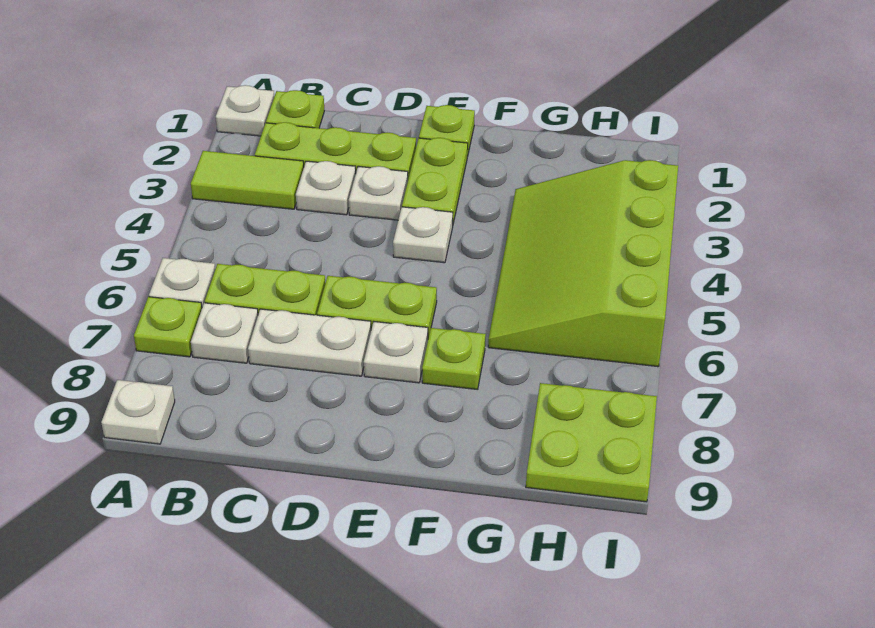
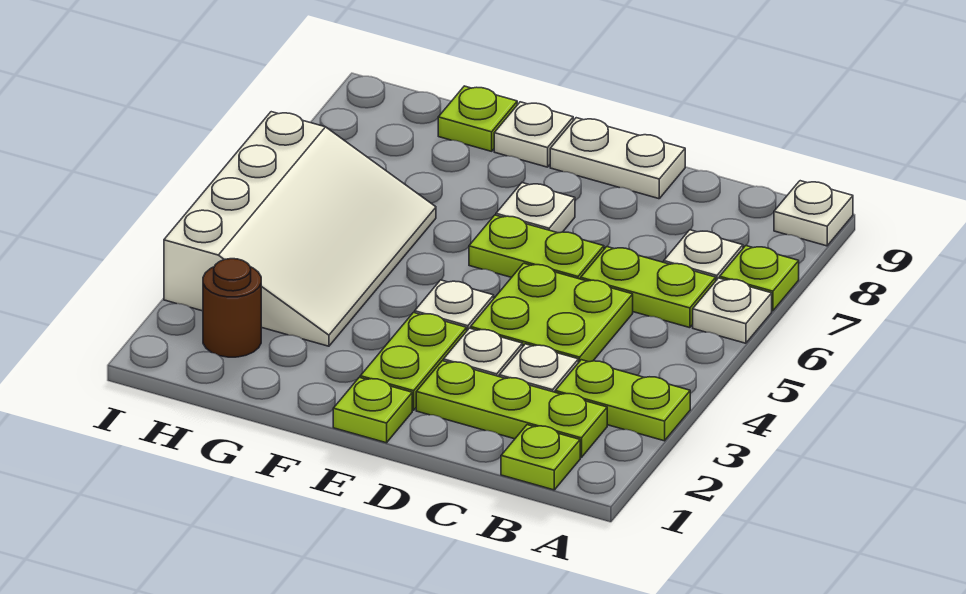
white plate A1 level 1 -> white plate F9 level 1
lime tile A3:B3 level 1 -> lime plate A3:B3 level 1
white plate C7:D7 level 1 -> white plate D9:E9 level 1
lime plate F7 level 1 -> lime plate G9 level 1
lime slope G3:I6 level 1 top I -> white slope G3:I6 level 1 top I
none -> brown round brick H2 level 1
lime plate H8:I9 level 1 -> lime plate C4:D5 level 1

